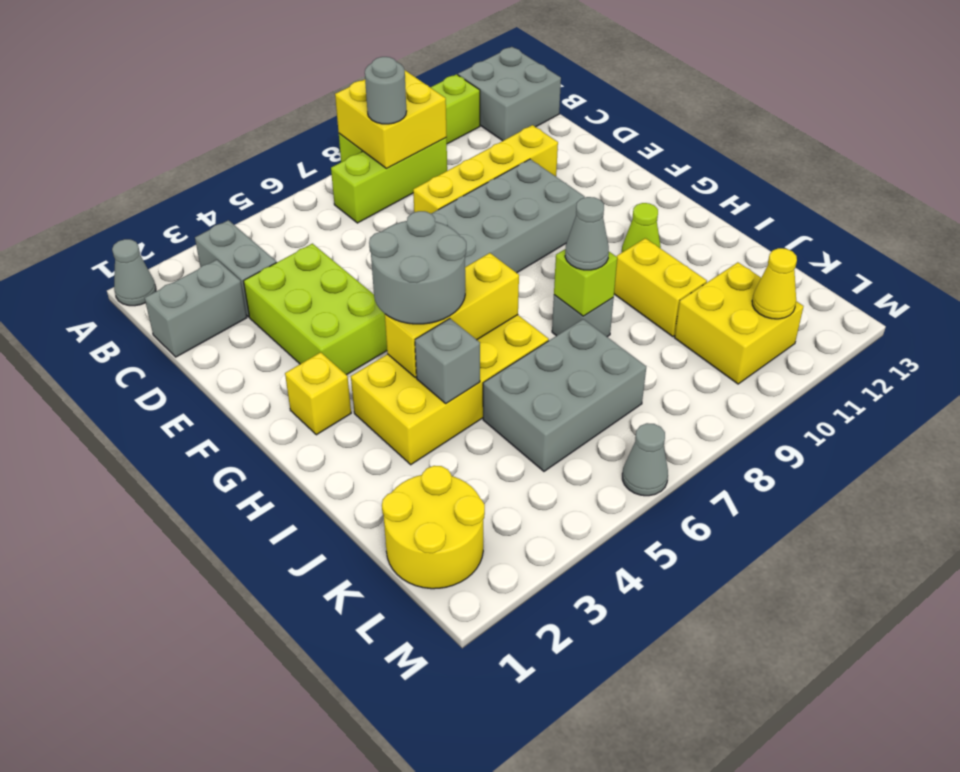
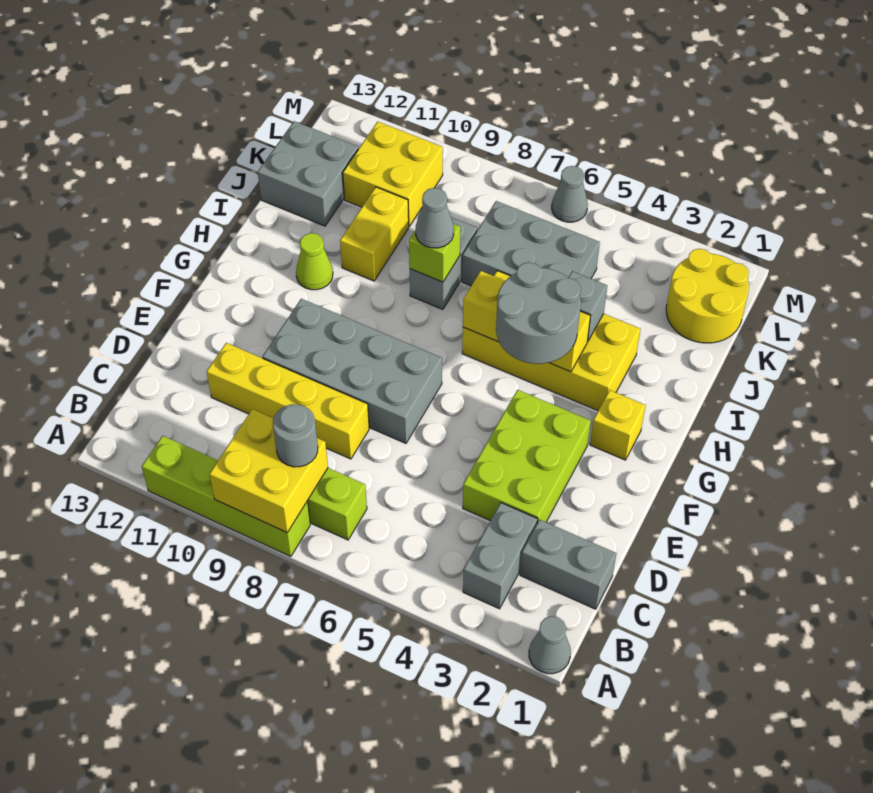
grey brick A12:B13 level 1 -> grey brick J12:K13 level 1
grey brick I8 level 1 -> grey brick I8:J8 level 1
yellow cone L11 level 2 -> none

